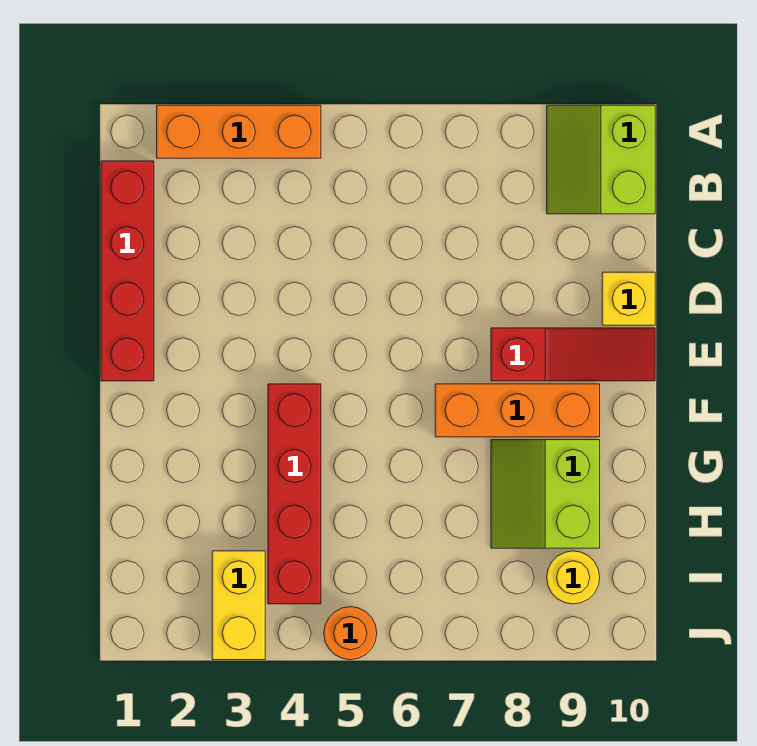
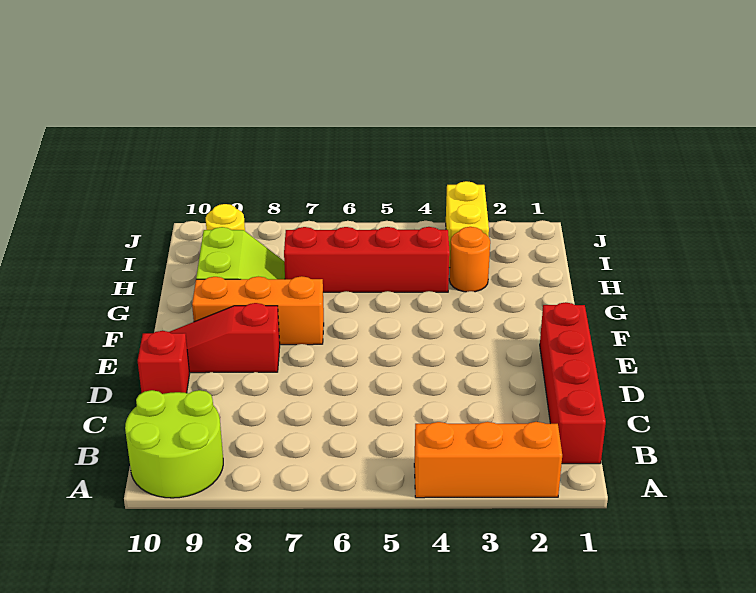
lime slope A9:B10 level 1 top 10 -> lime round brick A9:B10 level 1
yellow brick D10 level 1 -> red brick D10 level 1
red brick F4:I4 level 1 -> red brick H4:H7 level 1
orange round brick J5 level 1 -> orange round brick H3 level 1

